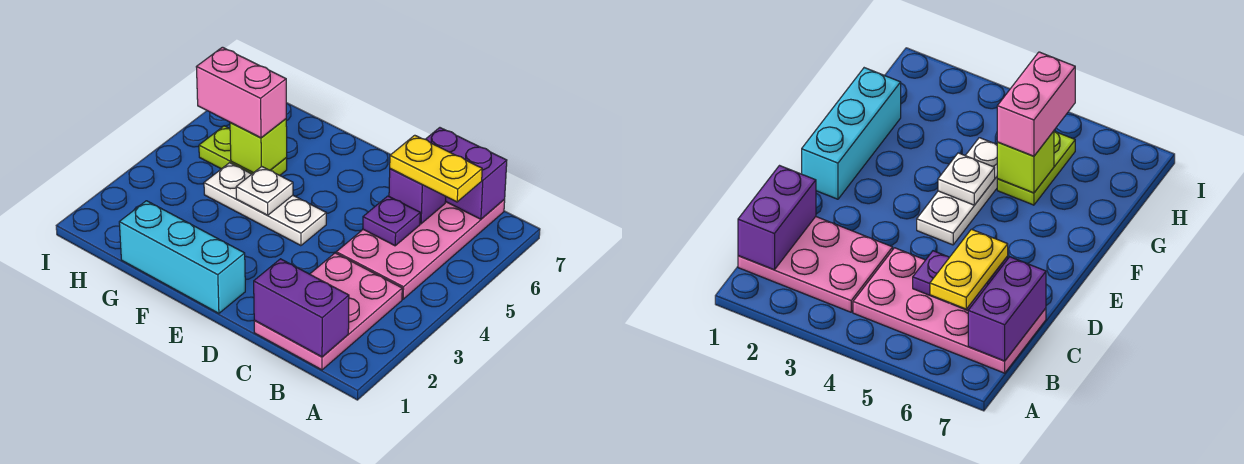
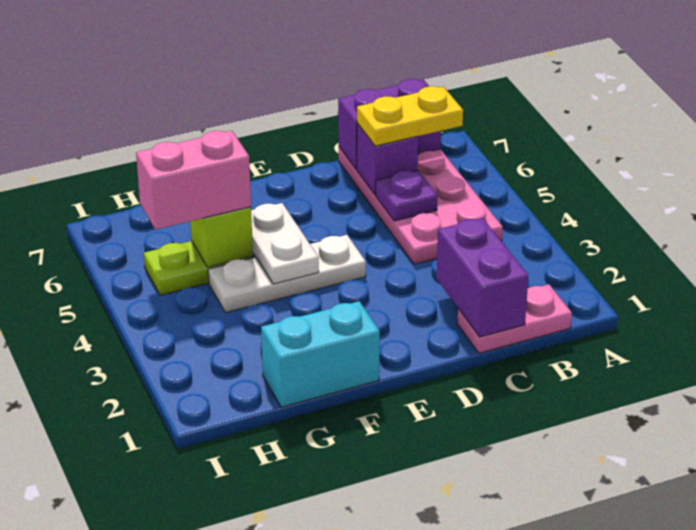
pink plate B1:C3 level 1 -> pink plate B1:C1 level 1
purple brick B1:C1 level 2 -> purple brick C1:C2 level 2
cyan brick E1:G1 level 1 -> cyan brick F1:G1 level 1
white plate F4 level 2 -> white plate F4:F5 level 2

